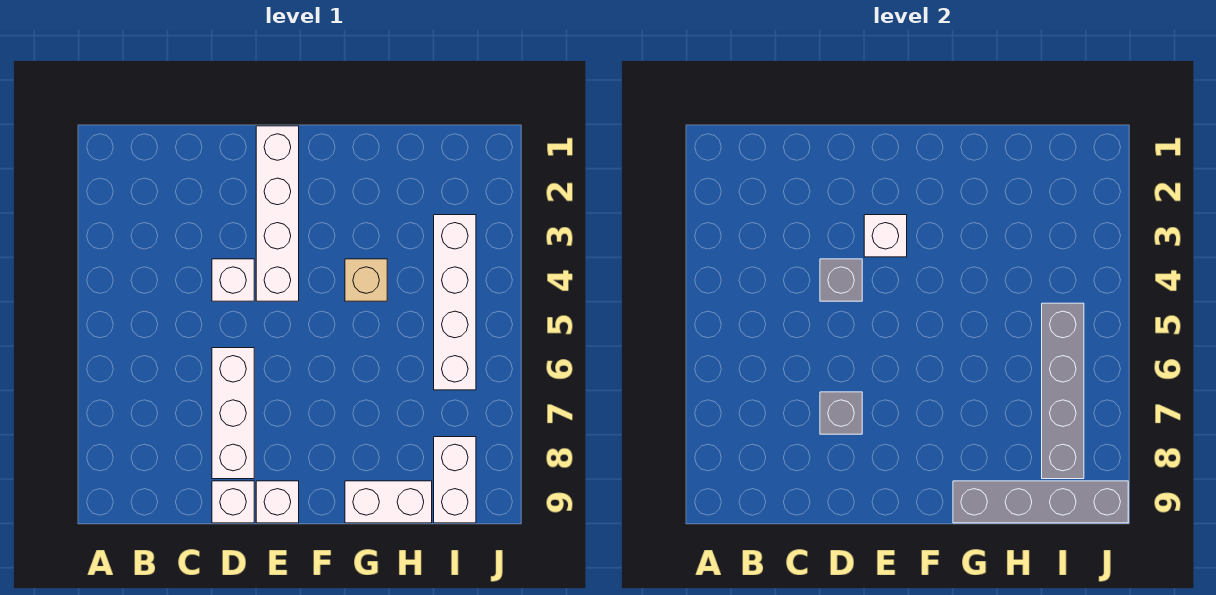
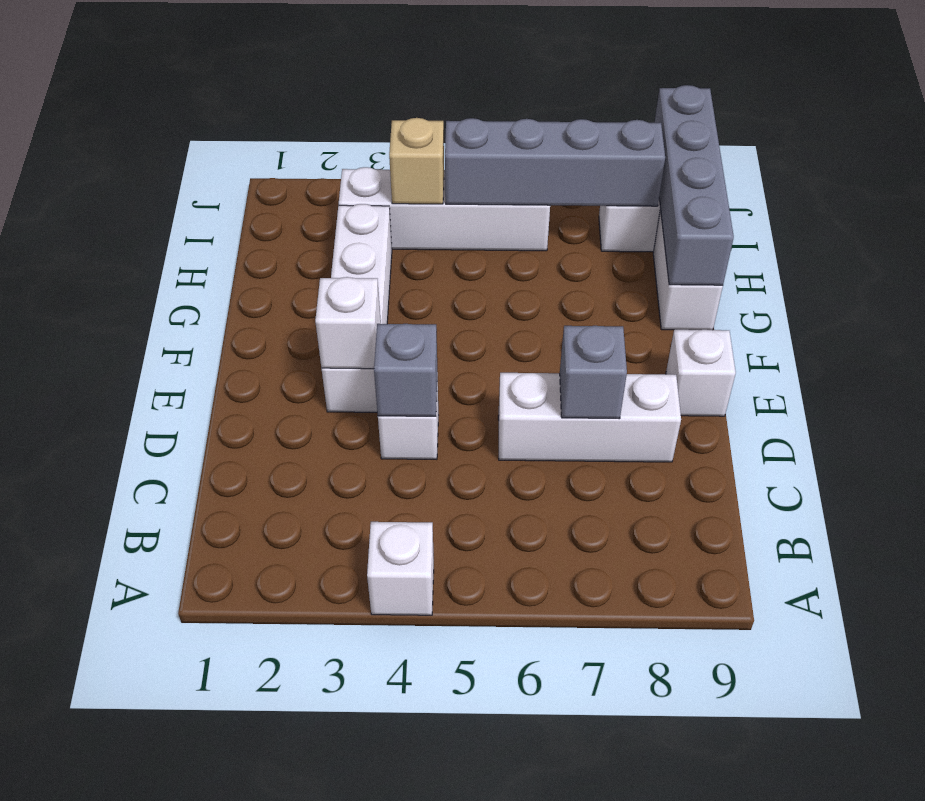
white brick D9 level 1 -> white brick A4 level 1
white brick E1:E4 level 1 -> white brick E3:H3 level 1
tan brick G4 level 1 -> tan brick I4 level 2

